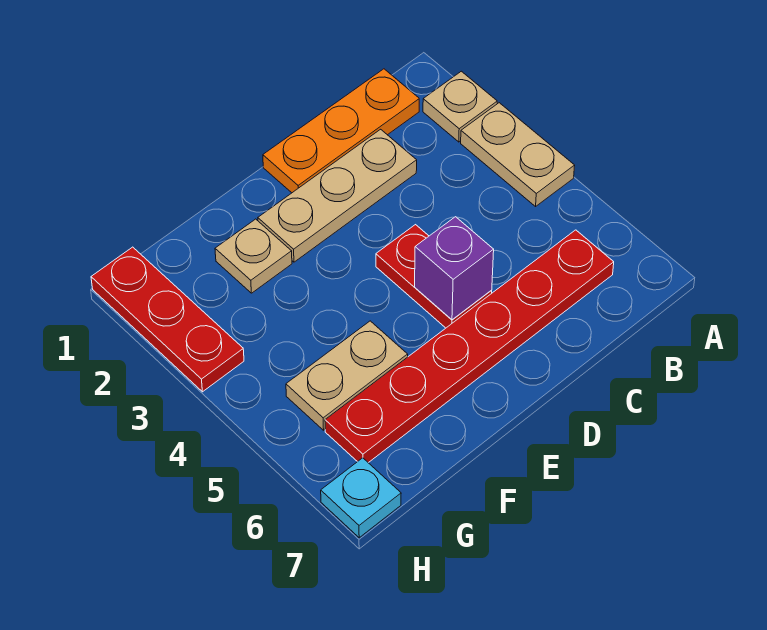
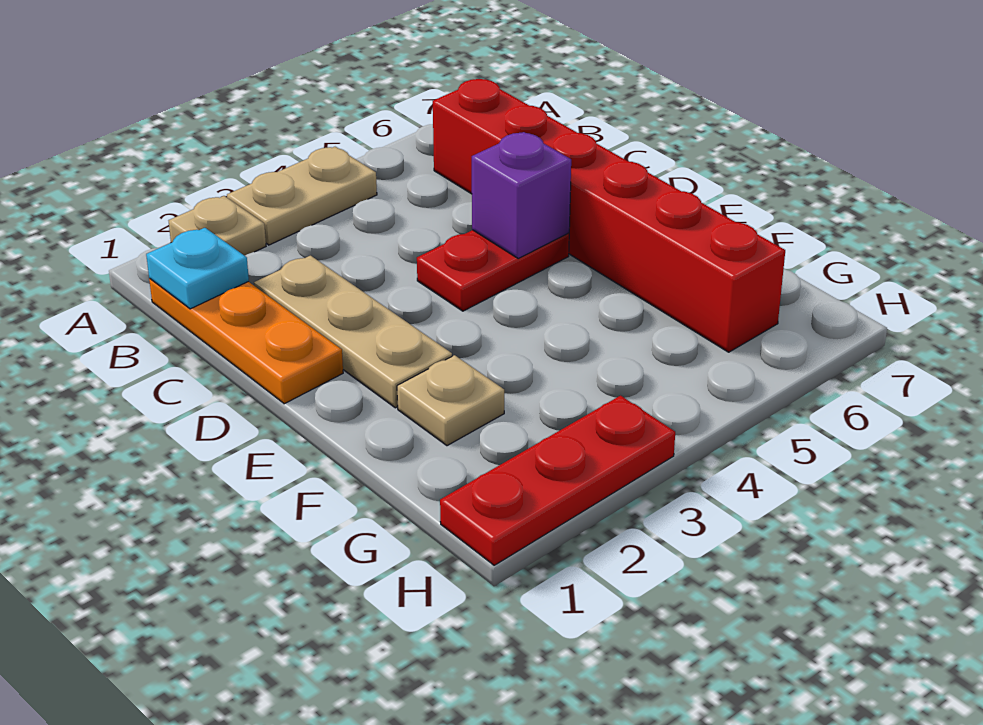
red plate B6:G6 level 1 -> red brick B6:G6 level 1
tan plate F5:G5 level 1 -> none
cyan plate H7 level 1 -> cyan plate B1 level 2

